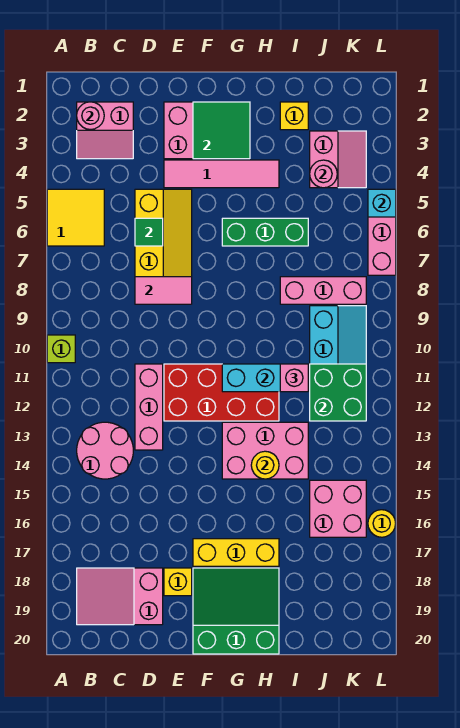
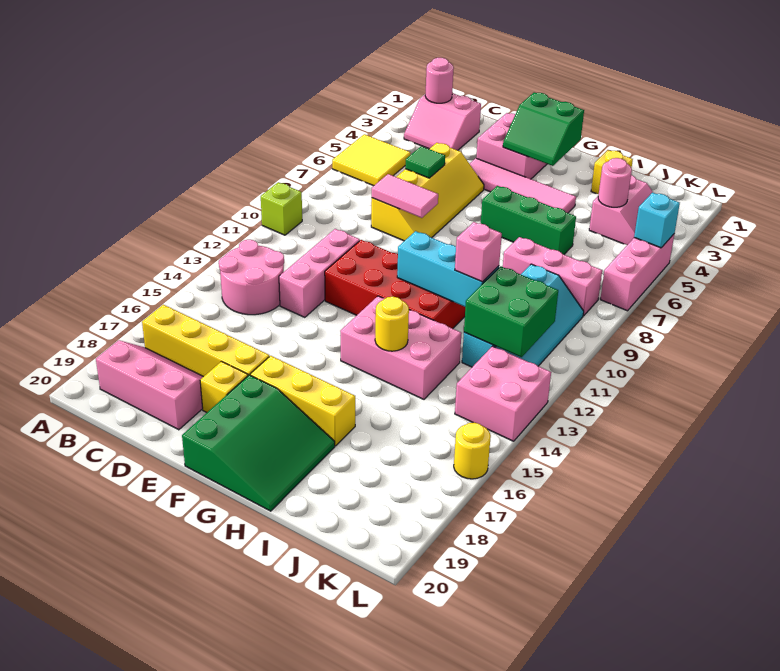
none -> yellow brick B17:E17 level 1
pink slope B18:D19 level 1 top D -> pink slope B18:D19 level 1 top 19
green tile F2:G3 level 2 -> green slope F2:G3 level 2 top 2
green slope F18:H20 level 1 top 20 -> green slope F18:H20 level 1 top F
pink brick J15:K16 level 1 -> pink brick K13:L14 level 1

